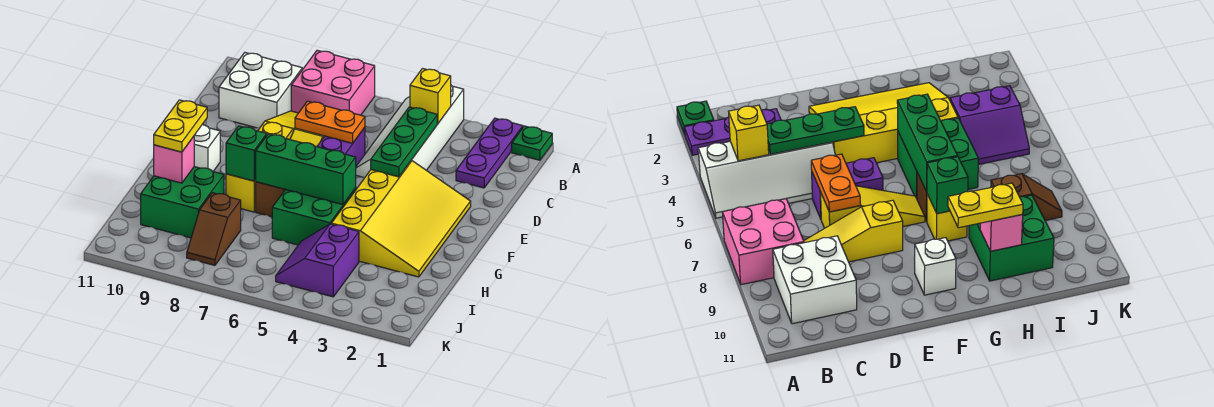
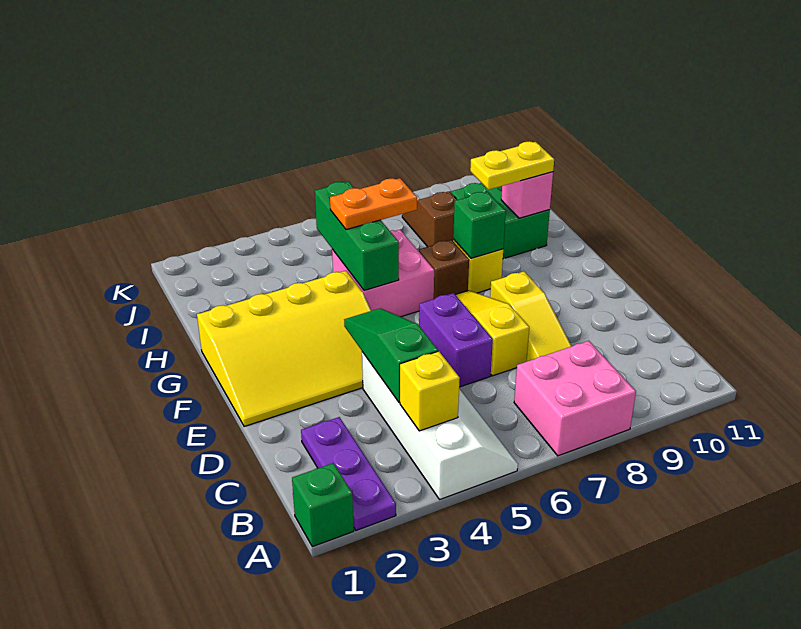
green plate A1 level 1 -> green brick A1 level 1
white brick B9:C10 level 1 -> none
green plate C4:E4 level 2 -> green slope C4:E4 level 2 top C
orange plate D6:D7 level 2 -> orange plate H5:H6 level 3
yellow slope E2:H4 level 1 top 4 -> yellow slope E1:G4 level 1 top G
white brick F10 level 1 -> none
green brick G5:H6 level 1 -> pink brick G5:H6 level 1
green brick G5:G7 level 2 -> green brick G5:I5 level 2
yellow plate G10:H10 level 3 -> yellow plate H9:H10 level 3
purple slope I4:J5 level 1 top 4 -> none

